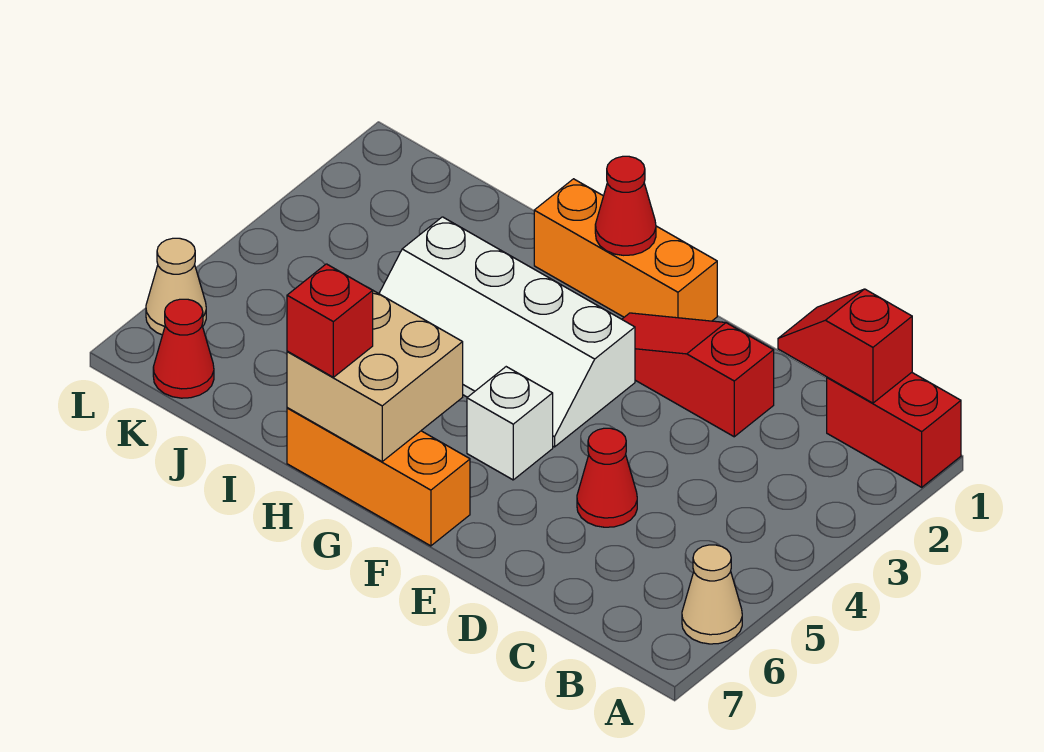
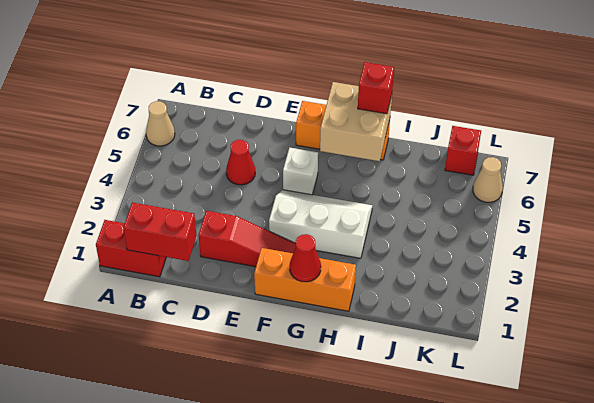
red slope B1:C1 level 2 top B -> red brick B1:C1 level 2
white slope F3:I4 level 1 top 3 -> white slope F3:H4 level 1 top 3
red cone K7 level 1 -> red brick K7 level 1

